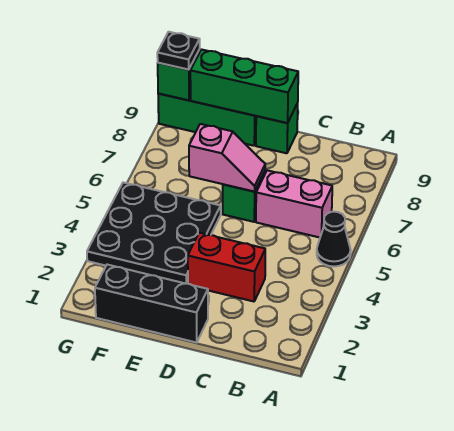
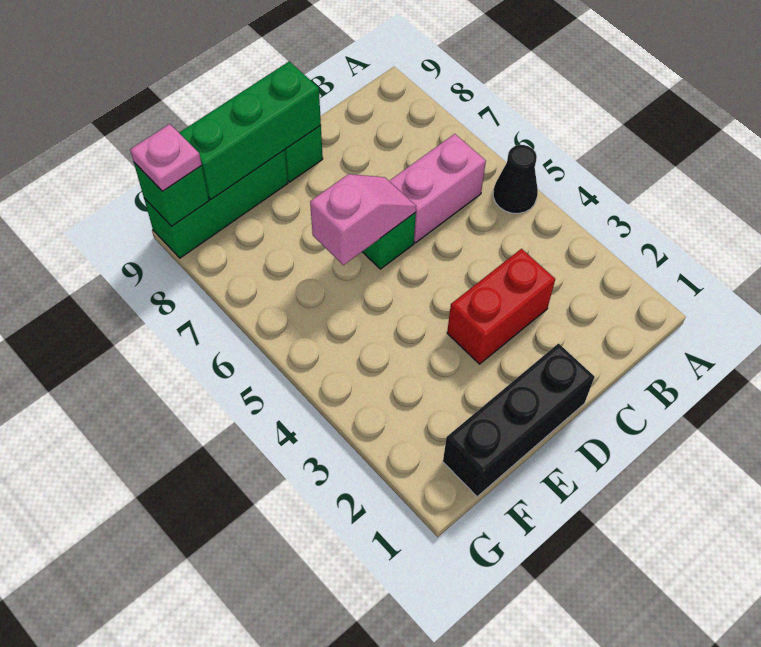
black plate E3:G5 level 1 -> none
black plate G9 level 3 -> pink plate G9 level 3

